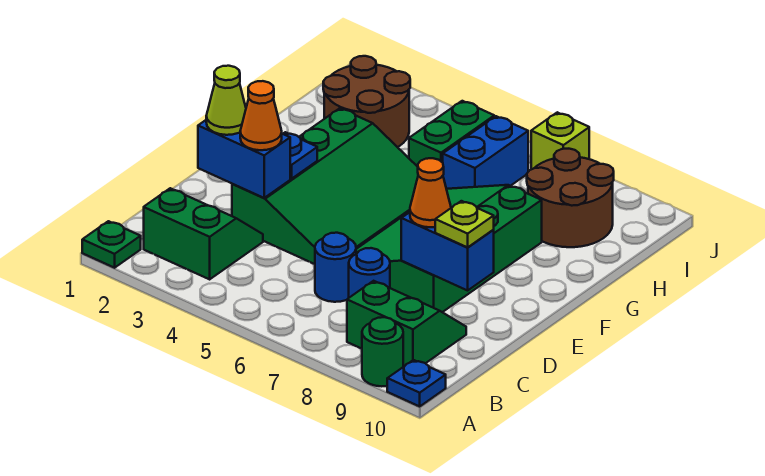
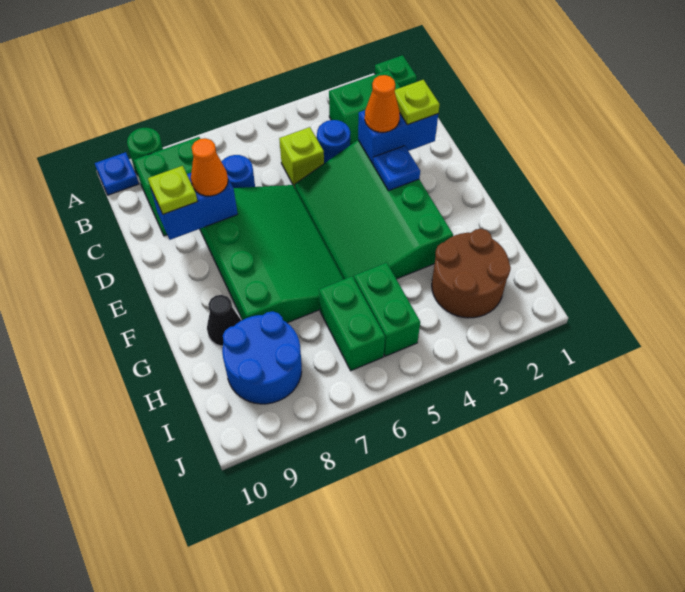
blue round brick C6 level 1 -> blue round brick C4 level 1
lime cone D2 level 3 -> lime plate D2 level 3
none -> black cone G9 level 1
blue brick H6:I6 level 1 -> green brick H6:I6 level 1
brown round brick H8:I9 level 1 -> blue round brick H8:I9 level 1
lime brick J7 level 1 -> lime brick C5 level 1

